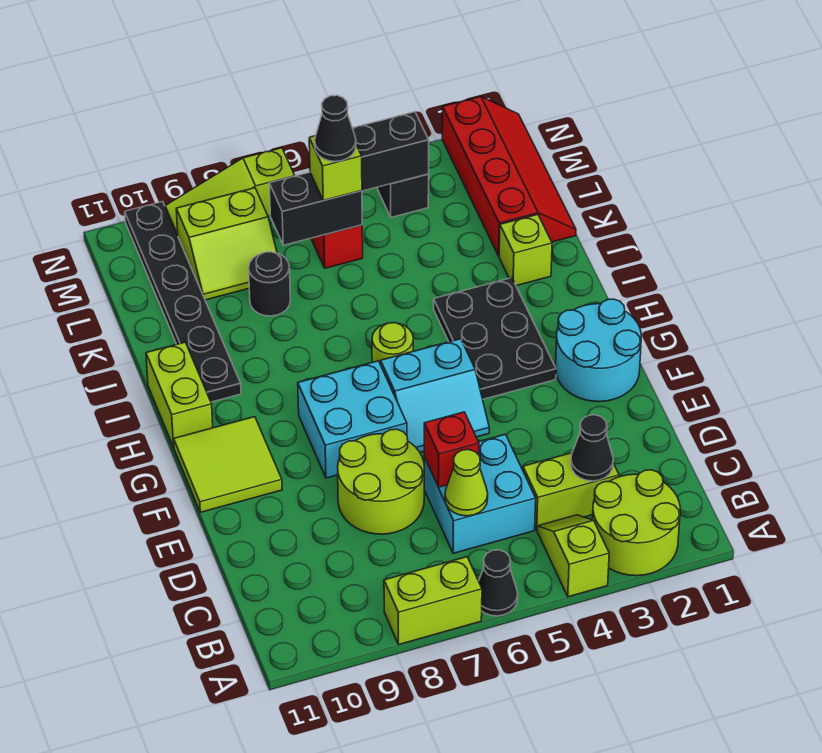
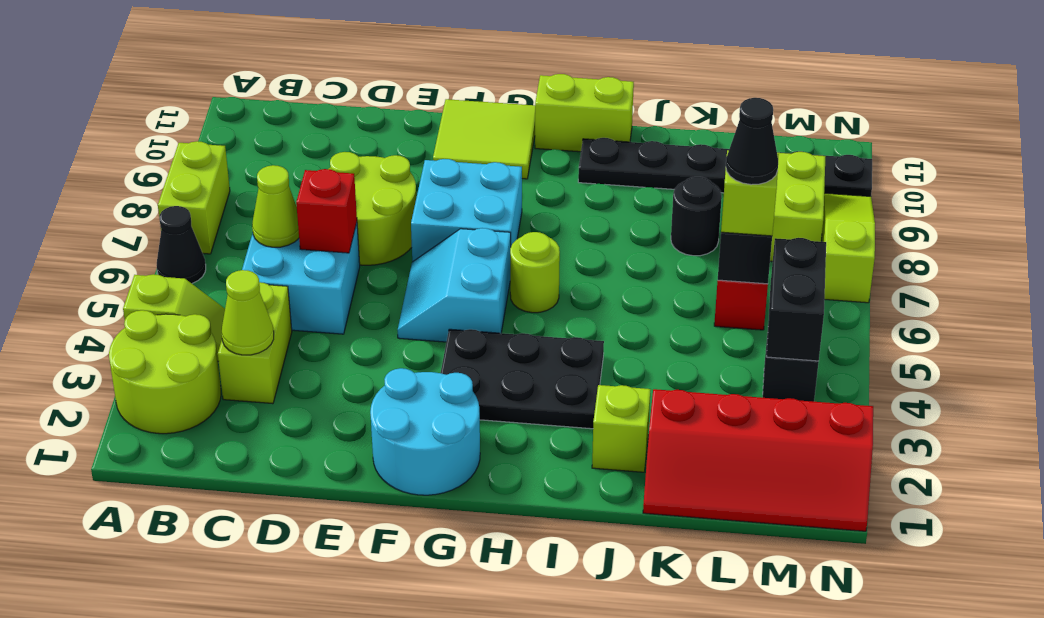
black cone C3 level 2 -> lime cone C3 level 2

